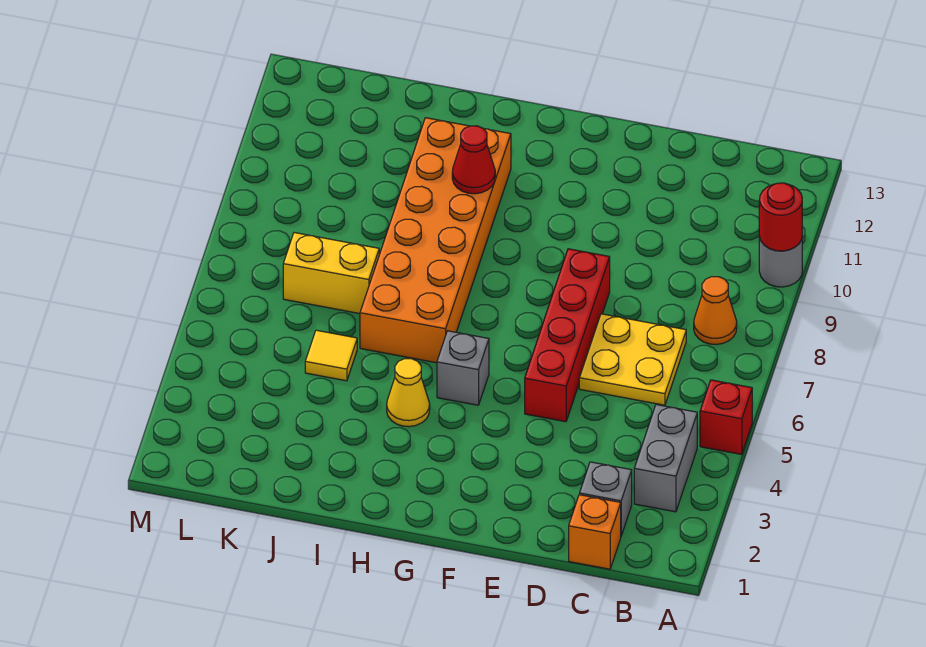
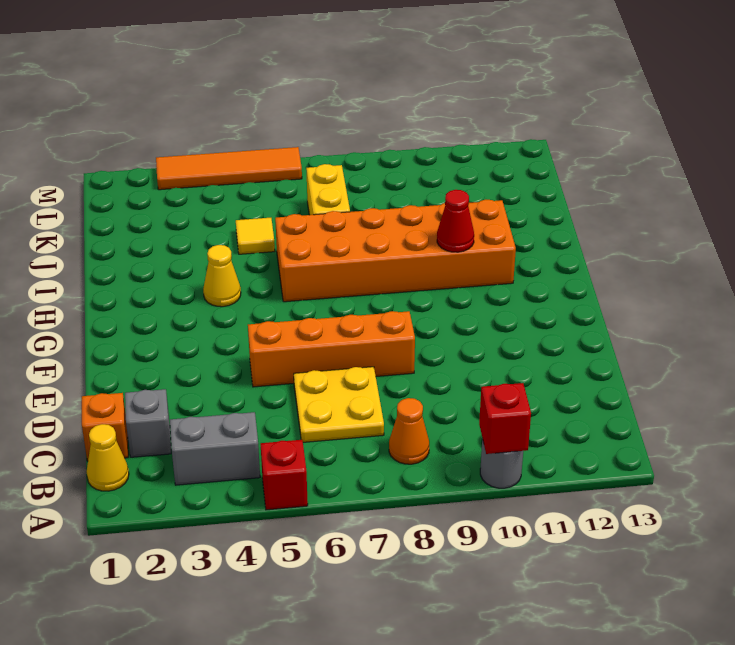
red round brick A10 level 2 -> red brick A10 level 2
none -> yellow cone B1 level 1
red brick E5:E8 level 1 -> orange brick E5:E8 level 1
grey brick G5 level 1 -> none
none -> orange tile M3:M6 level 1

